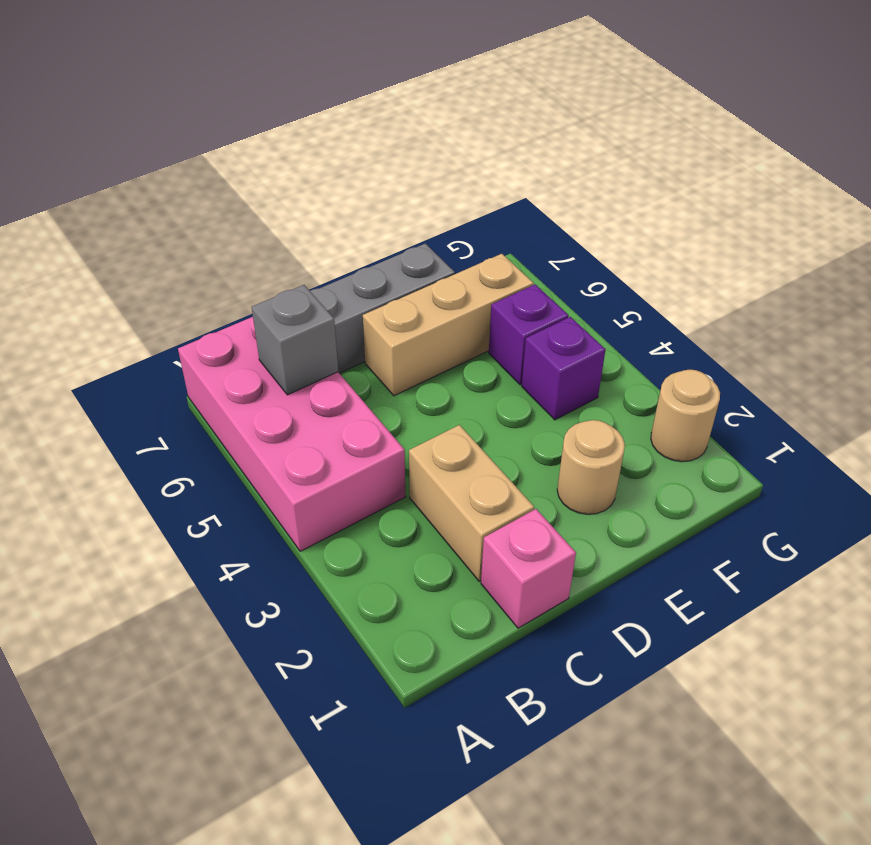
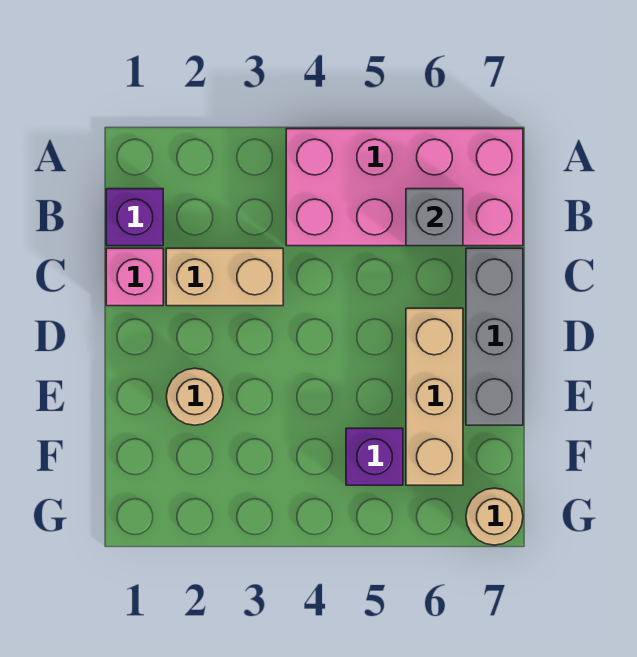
purple brick F4 level 1 -> purple brick B1 level 1
tan round brick G2 level 1 -> tan round brick G7 level 1

